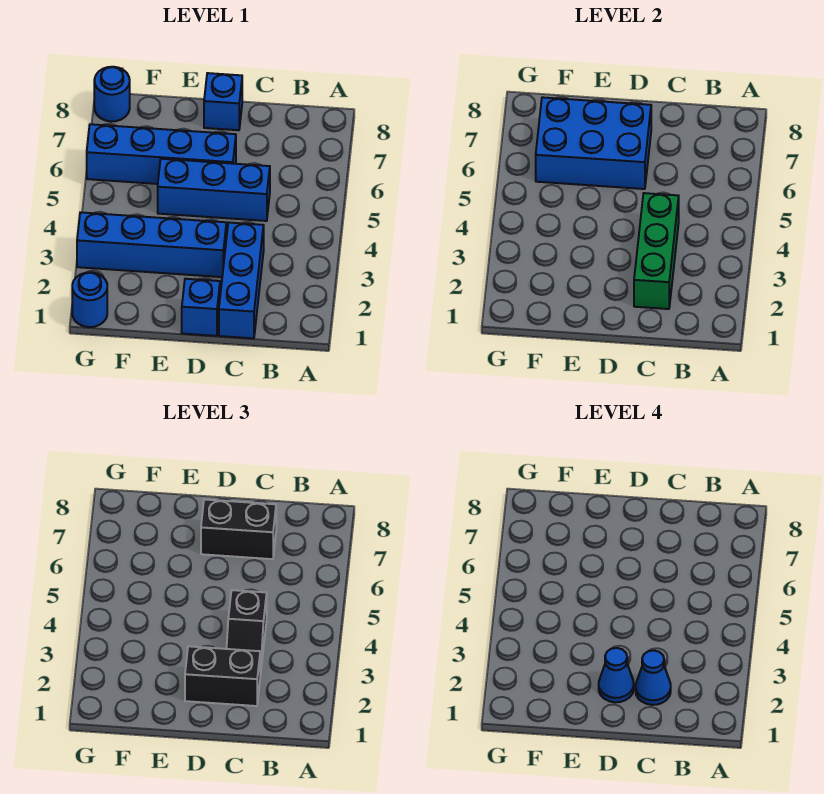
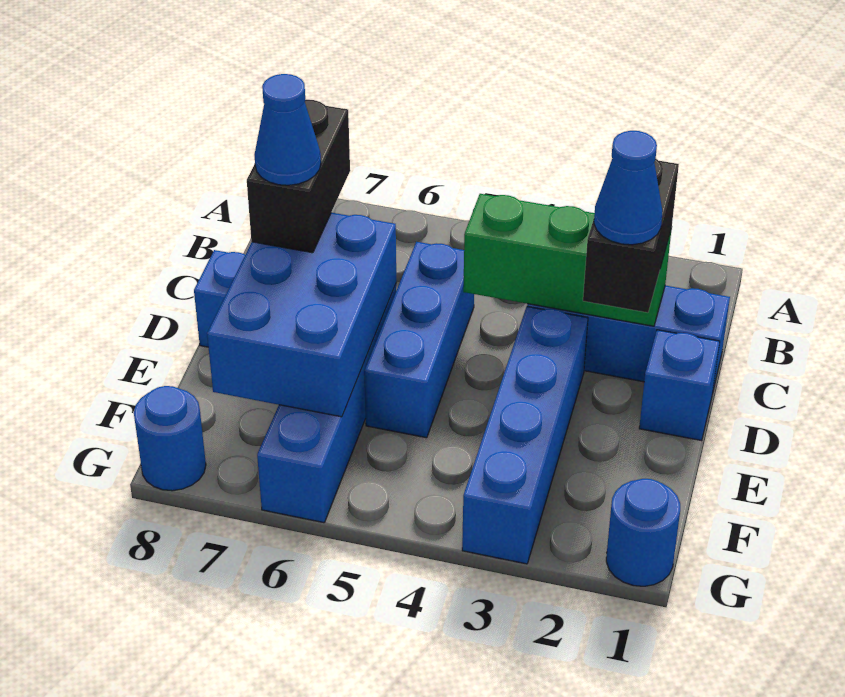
blue cone C2 level 4 -> blue cone D7 level 4
black slope C3:C4 level 3 top 4 -> none

